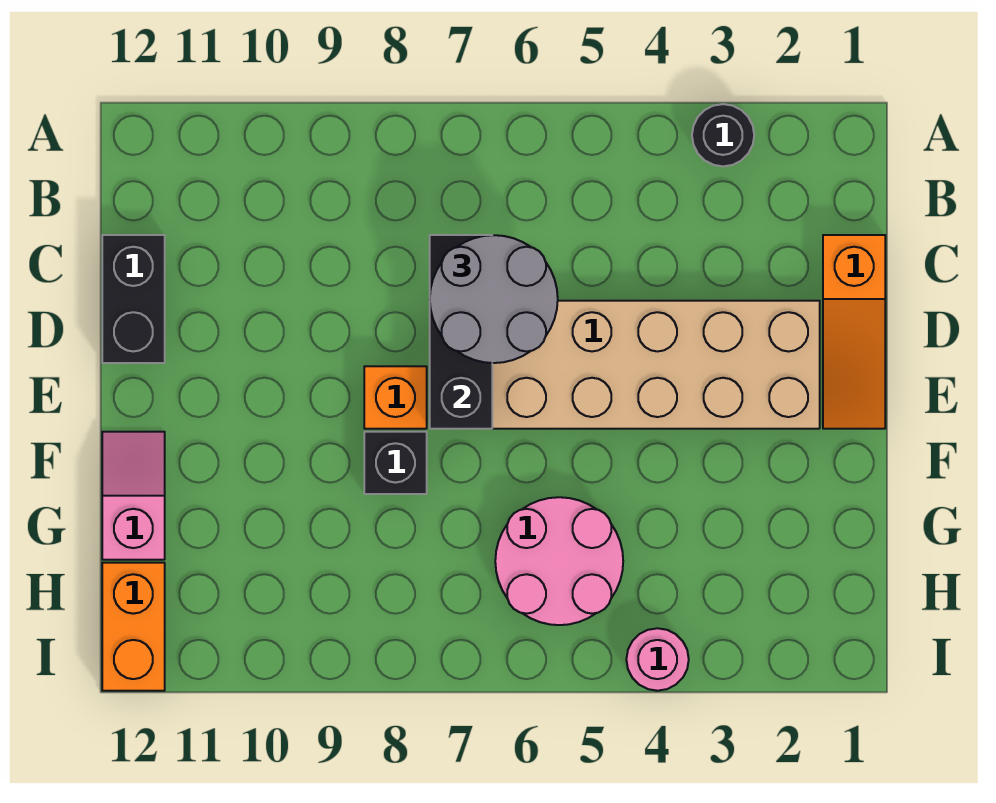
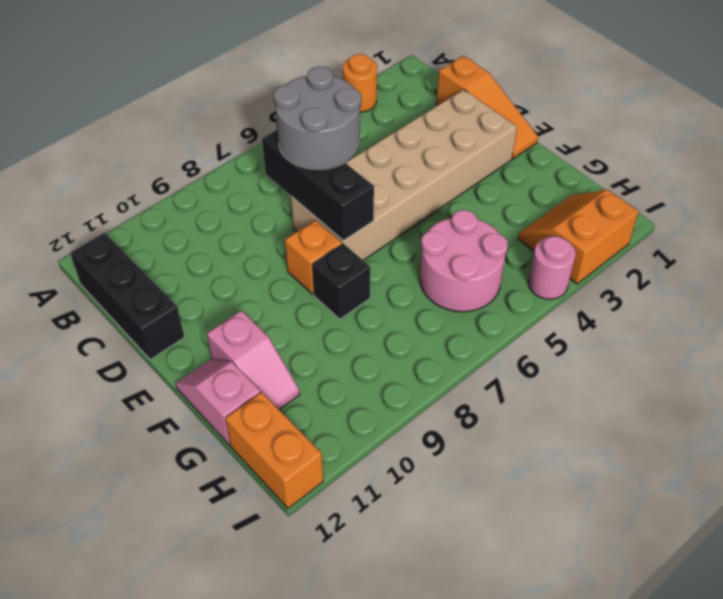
black round brick A3 level 1 -> orange round brick A3 level 1
black brick C12:D12 level 1 -> black brick B12:D12 level 1
none -> pink slope F11:G11 level 1 top F
none -> orange slope H2:I3 level 1 top I

